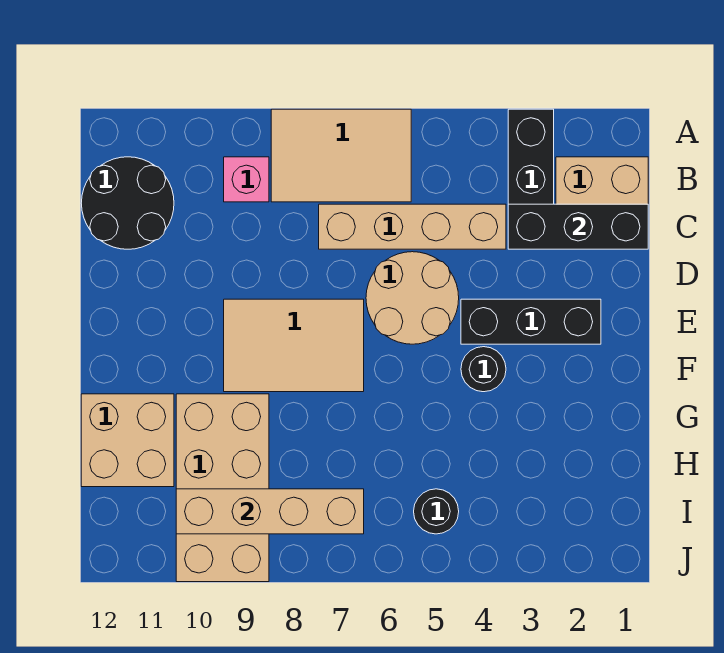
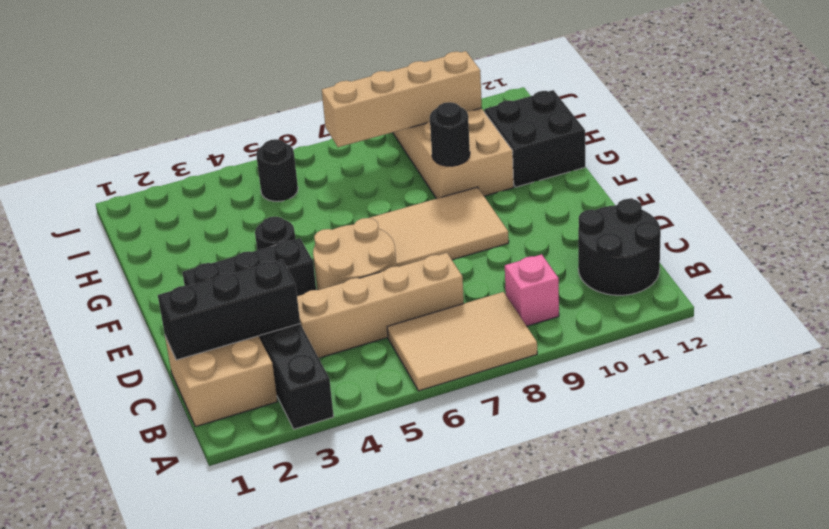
none -> black round brick G9 level 2
tan brick G11:H12 level 1 -> black brick G11:H12 level 1

